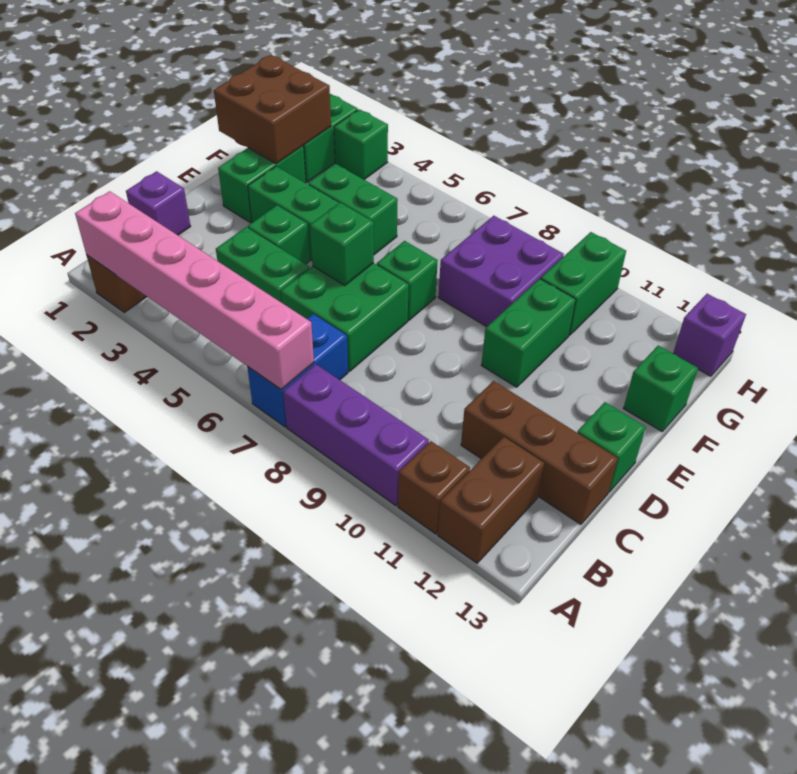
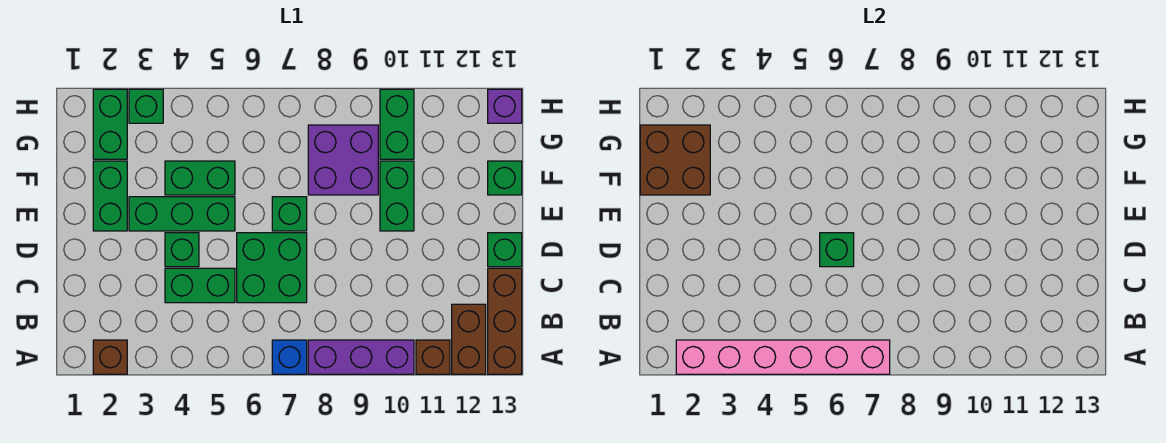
blue brick A7:B7 level 1 -> blue brick A7 level 1
purple brick C1 level 1 -> none
brown brick C11:C13 level 1 -> brown brick A13:C13 level 1

